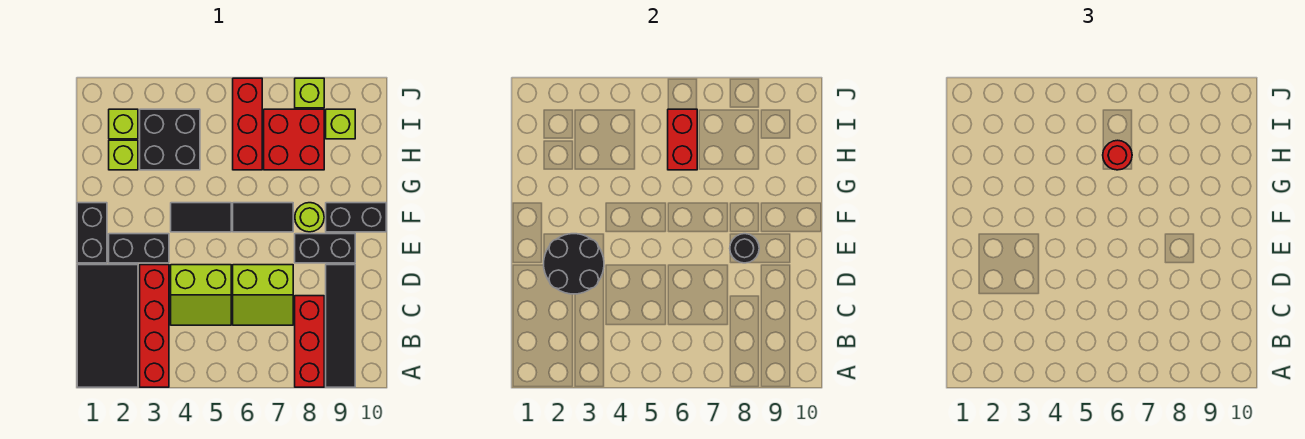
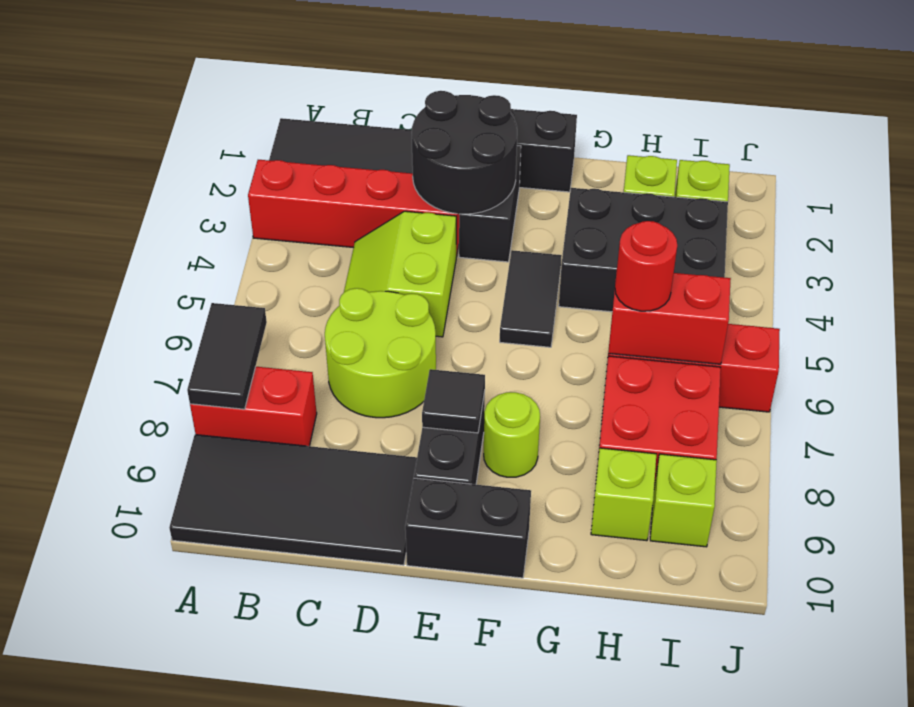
red brick A8:C8 level 1 -> red brick A8:B8 level 1
black tile A9:D9 level 1 -> black tile A9:D10 level 1
lime slope C6:D7 level 1 top D -> lime round brick C6:D7 level 1
black round brick E8 level 2 -> black tile E8 level 2
black tile F6:F7 level 1 -> black tile A7:A8 level 2
black brick F9:F10 level 1 -> black brick E10:F10 level 1
black brick H3:I4 level 1 -> black brick G3:I4 level 1
lime brick J8 level 1 -> lime brick H9 level 1

